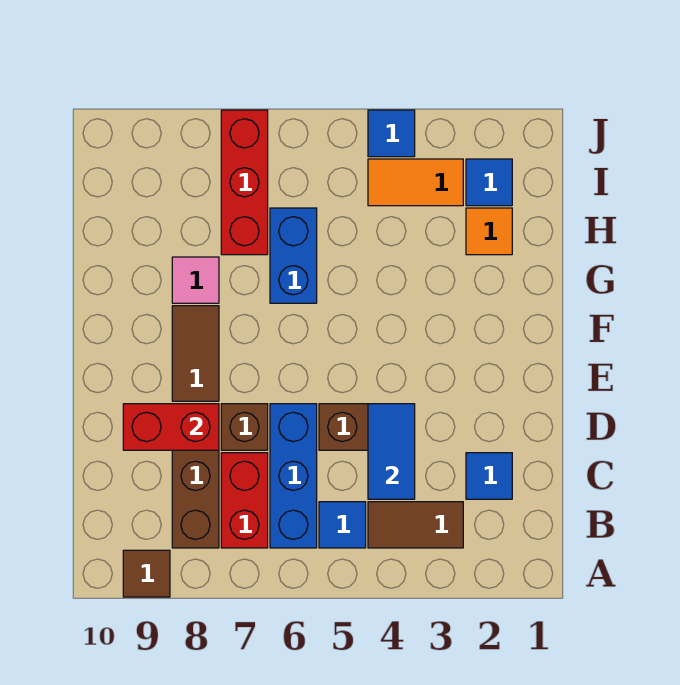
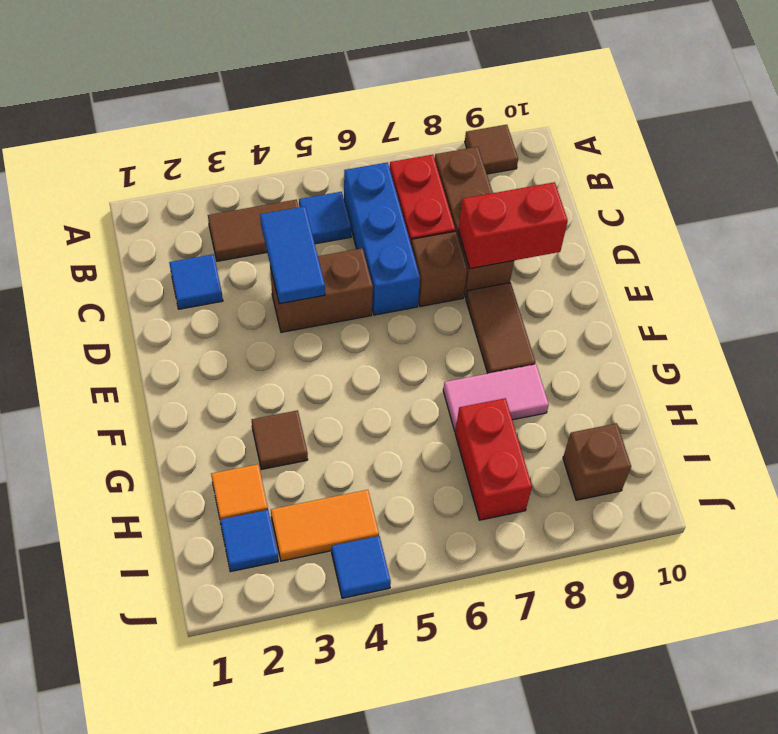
none -> brown tile G3 level 1
blue brick G6:H6 level 1 -> none
pink tile G8 level 1 -> pink tile G7:G8 level 1
red brick H7:J7 level 1 -> red brick H7:I7 level 1
none -> brown brick I9 level 1

